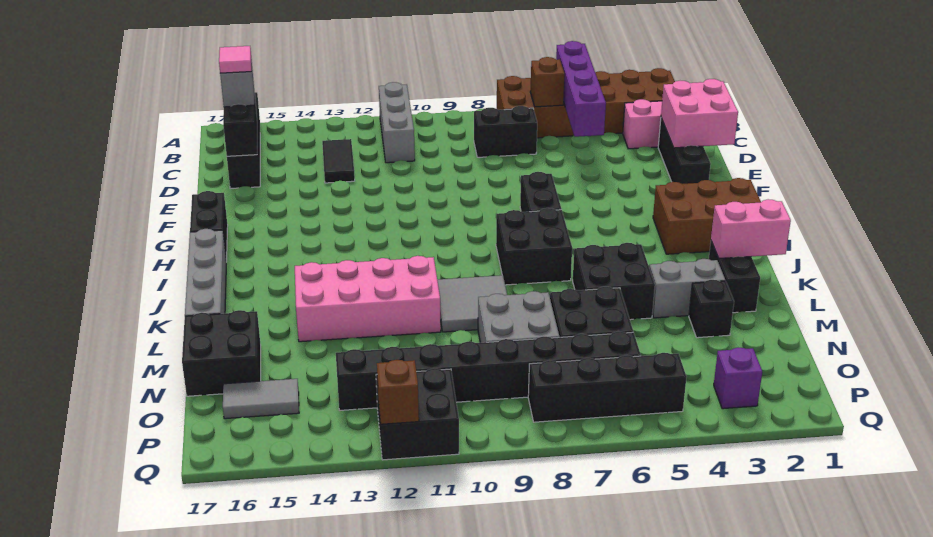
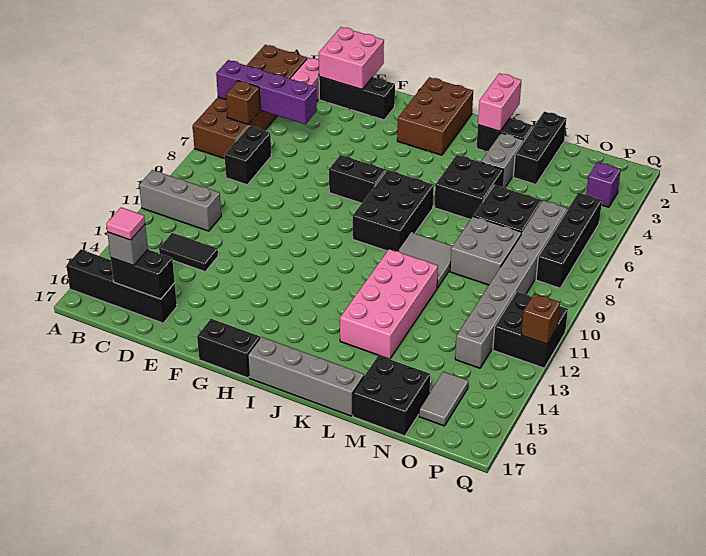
black brick I7:J8 level 1 -> black brick I7:J9 level 1
black brick M3 level 1 -> black brick M1:M3 level 1
black brick O6:O13 level 1 -> grey brick O6:O13 level 1

